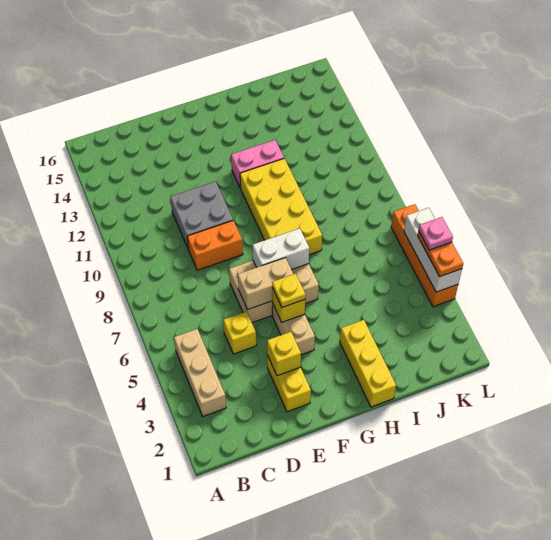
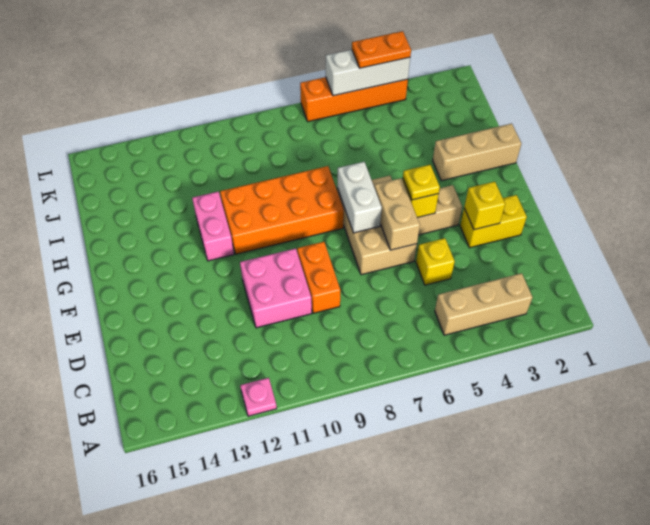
grey brick D10:E11 level 1 -> pink brick D10:E11 level 1
yellow brick G8:H11 level 1 -> orange brick G8:H11 level 1
yellow brick H1:H3 level 1 -> tan brick H1:H3 level 1
pink plate L5 level 4 -> pink plate A12 level 1

